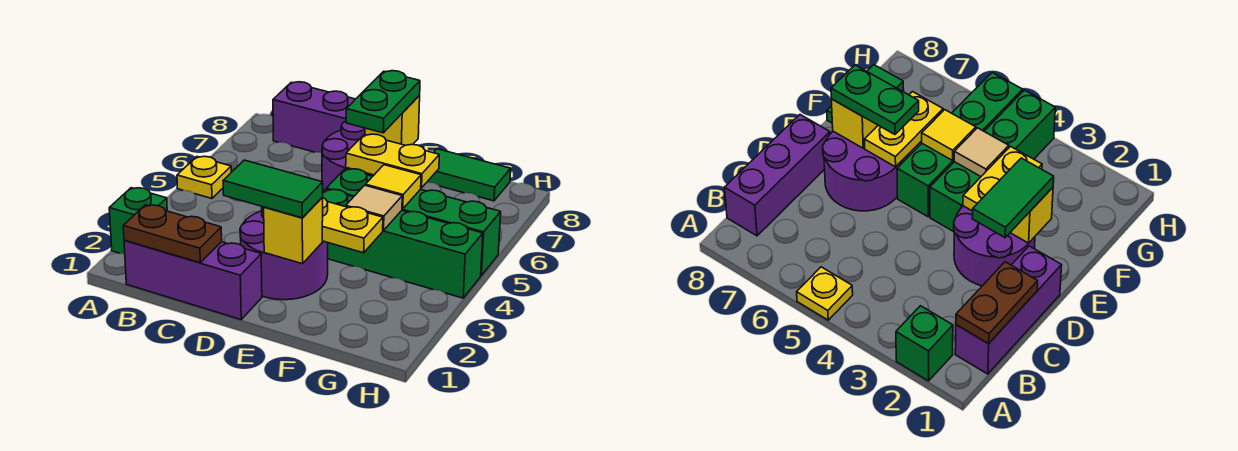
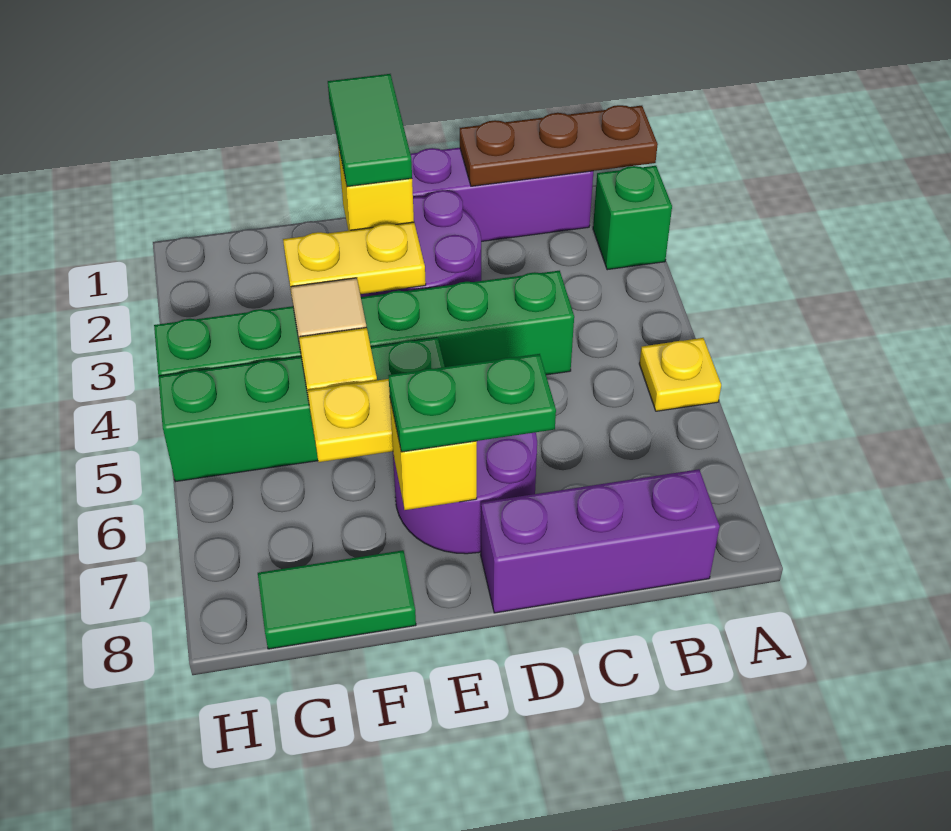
brown plate B1:C1 level 2 -> brown plate A1:C1 level 2
green tile D2:E2 level 3 -> green tile E1:E2 level 3
green brick E4:H4 level 1 -> green brick C4:H4 level 1
green plate E6:E7 level 3 -> green plate D7:E7 level 3

